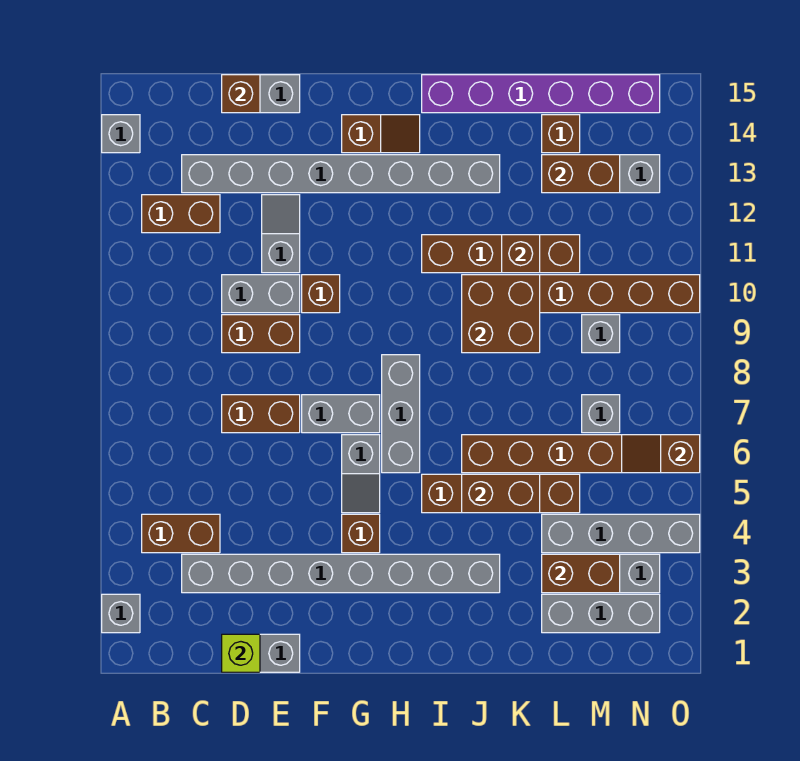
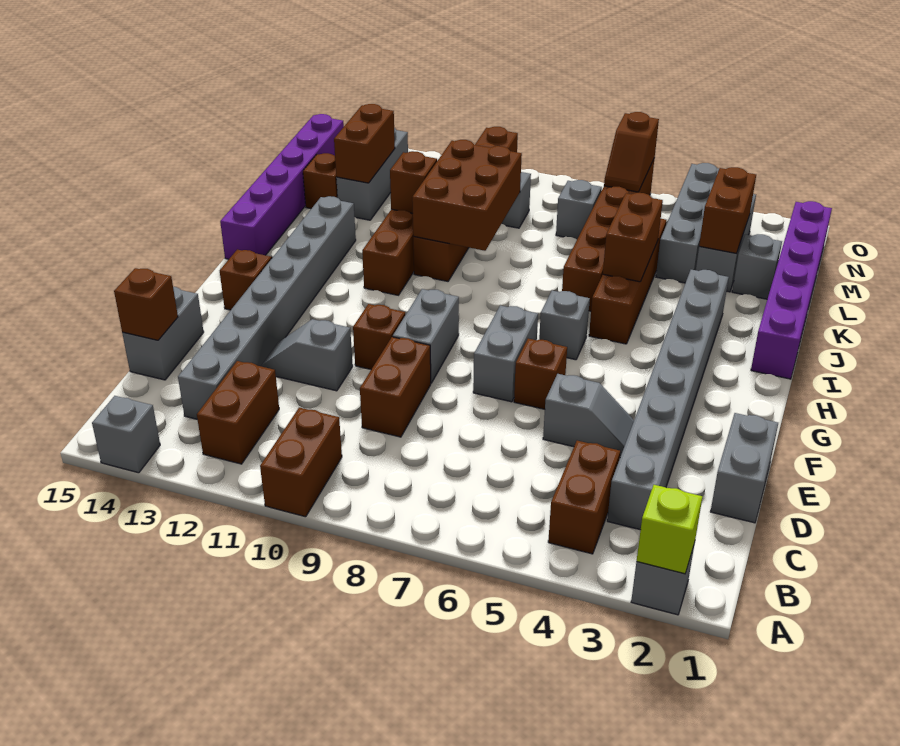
lime brick D1 level 2 -> lime brick A2 level 2
brown brick D7:E7 level 1 -> brown brick A10:B10 level 1
grey brick D10:E10 level 1 -> grey brick F9:G9 level 1
brown brick G4 level 1 -> brown brick F6 level 1
grey slope G5:G6 level 1 top 6 -> grey slope E4:E5 level 1 top 5
grey brick H6:H8 level 1 -> grey brick H6 level 1
none -> purple brick I1:N1 level 1
brown brick J9:K10 level 2 -> brown brick J9:L10 level 2
grey brick L2:N2 level 1 -> grey brick L2 level 1

